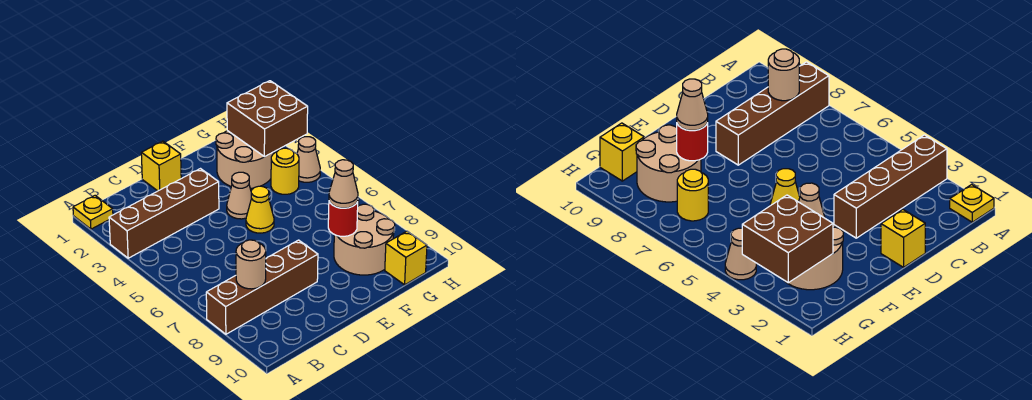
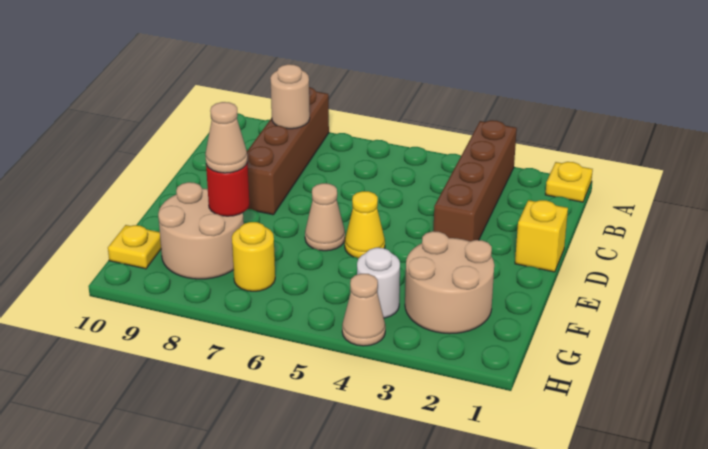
tan cone E4 level 1 -> tan cone E6 level 1
brown brick G2:H3 level 2 -> none
yellow round brick G4 level 1 -> white round brick G4 level 1
yellow brick G10 level 1 -> yellow plate G10 level 1

